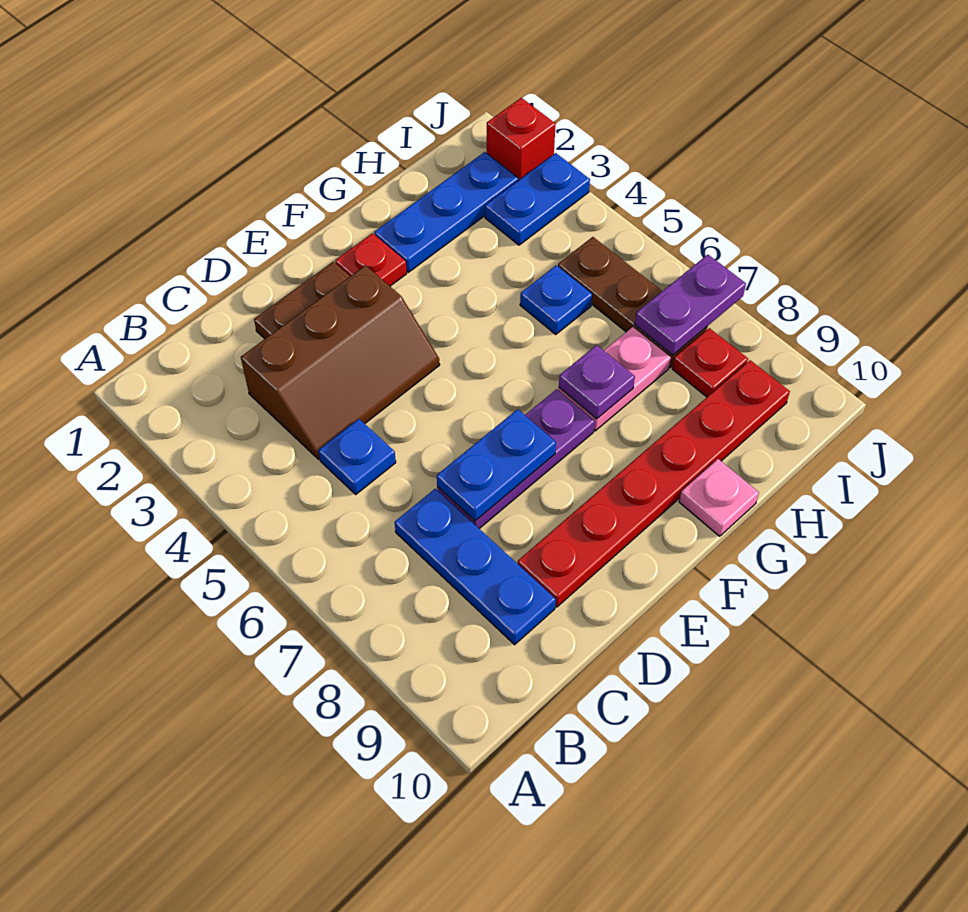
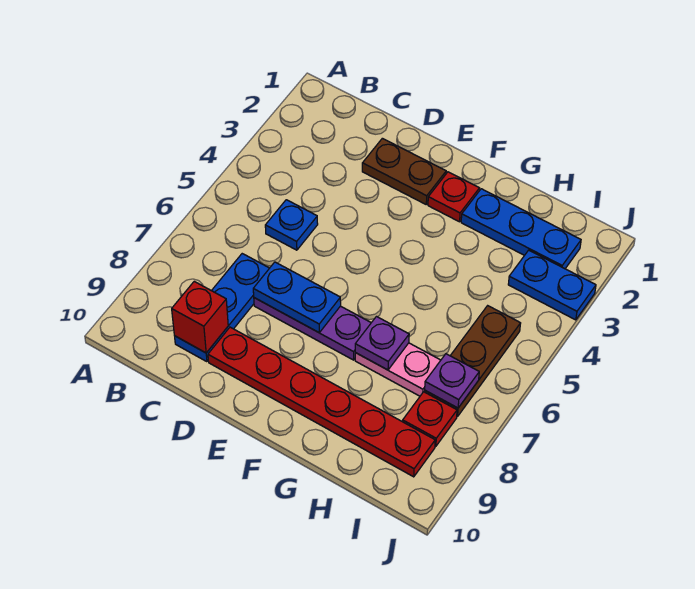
brown slope C3:E4 level 1 top 3 -> none
pink plate G10 level 1 -> none
blue plate H5 level 1 -> none
purple plate I7:J7 level 2 -> purple plate I7 level 2
red brick J2 level 1 -> red brick C9 level 2

